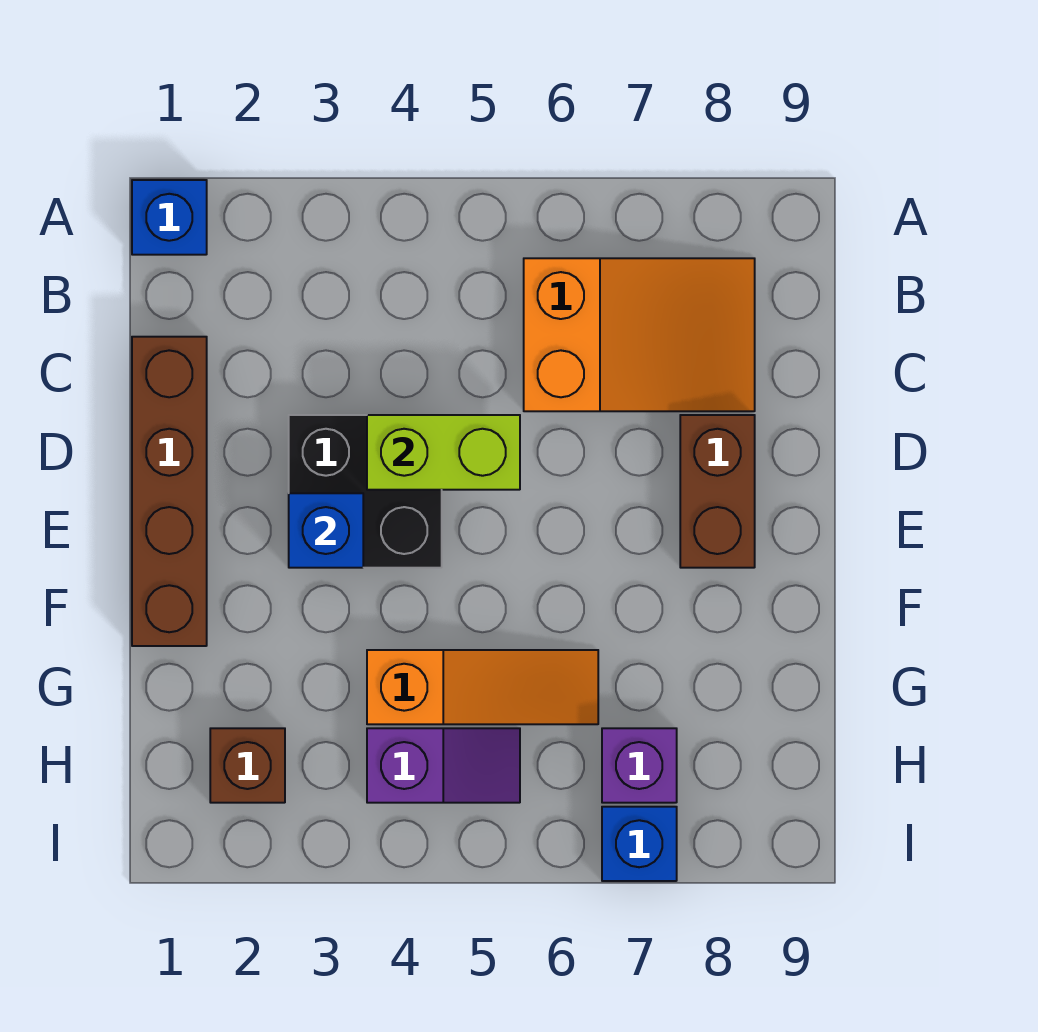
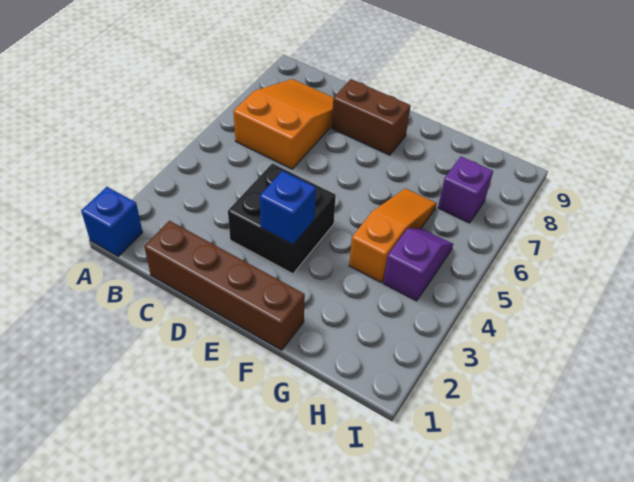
lime brick D4:D5 level 2 -> none
brown brick H2 level 1 -> none
blue brick I7 level 1 -> none

